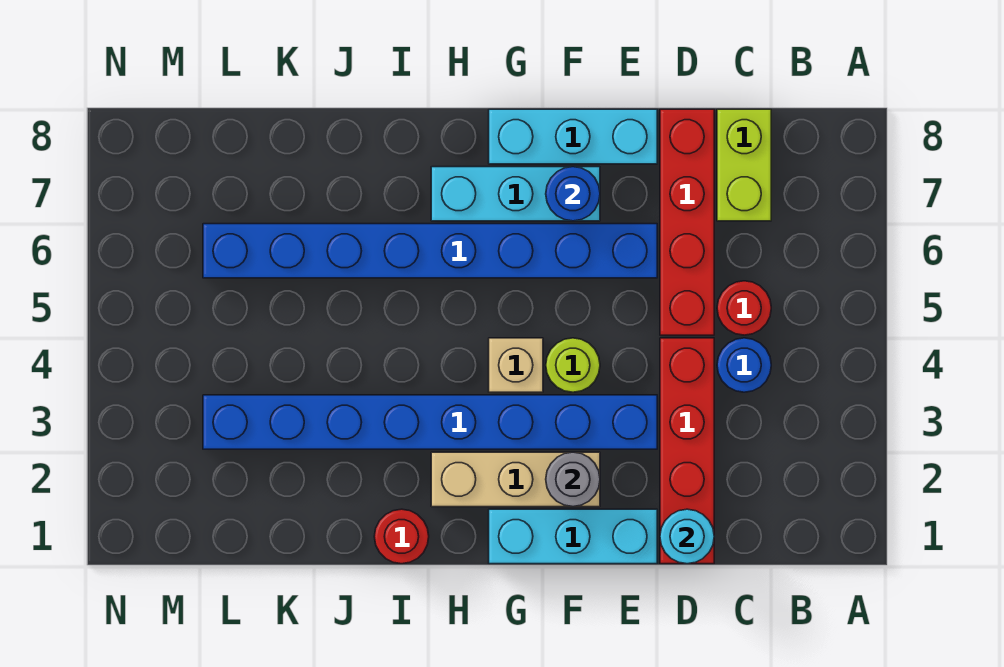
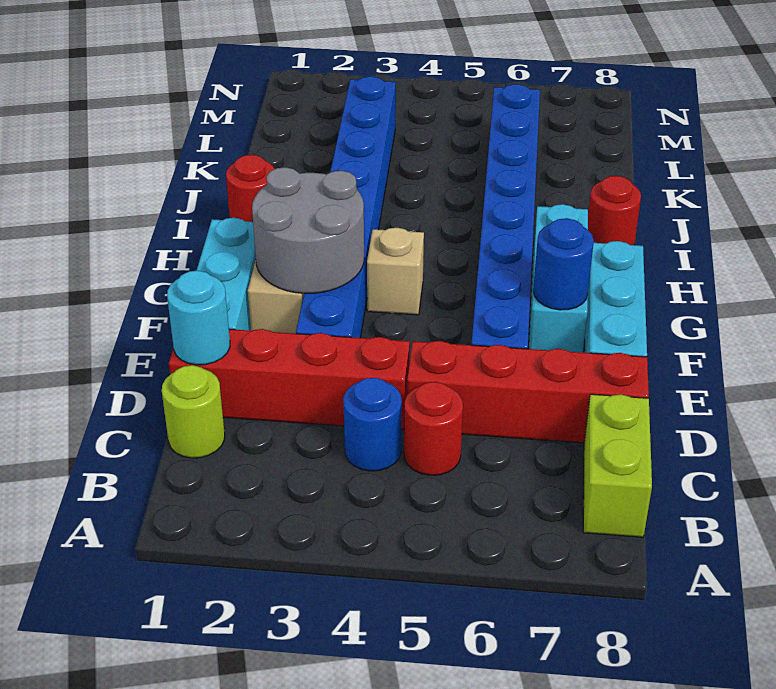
lime brick C7:C8 level 1 -> lime brick B8:C8 level 1
grey round brick F2 level 2 -> grey round brick F2:G3 level 2
lime round brick F4 level 1 -> lime round brick C1 level 1
none -> red round brick I8 level 1

